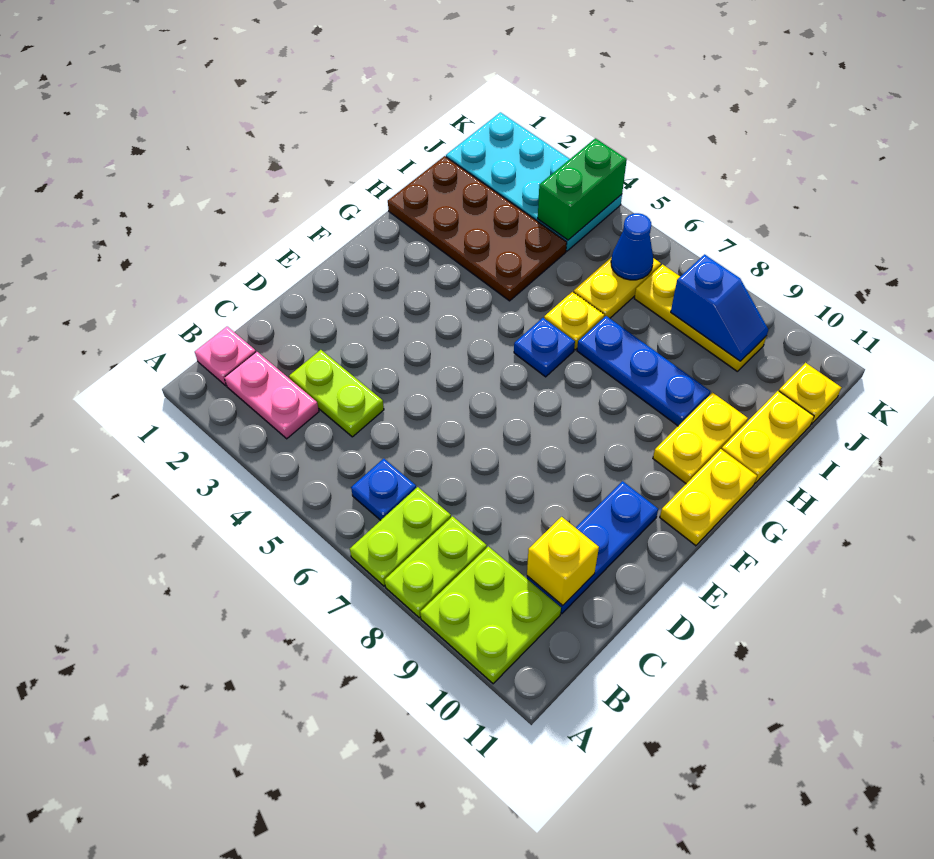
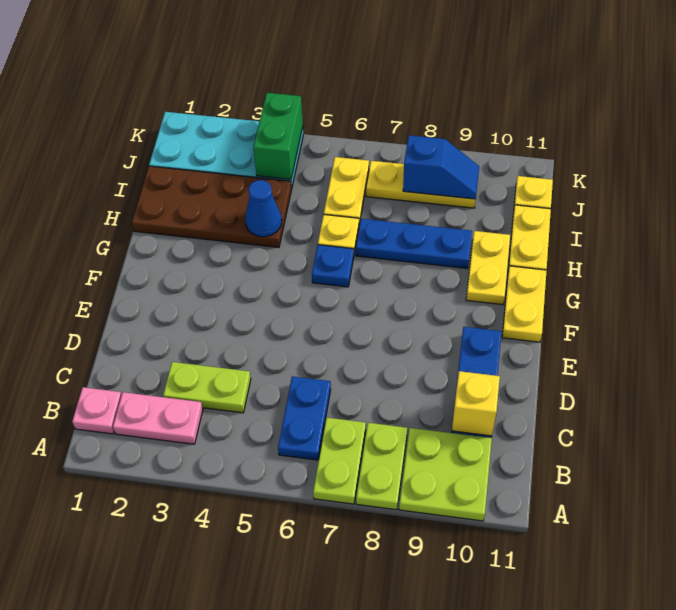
blue plate B6 level 1 -> blue plate B6:C6 level 1
blue cone J6 level 2 -> blue cone H4 level 2

